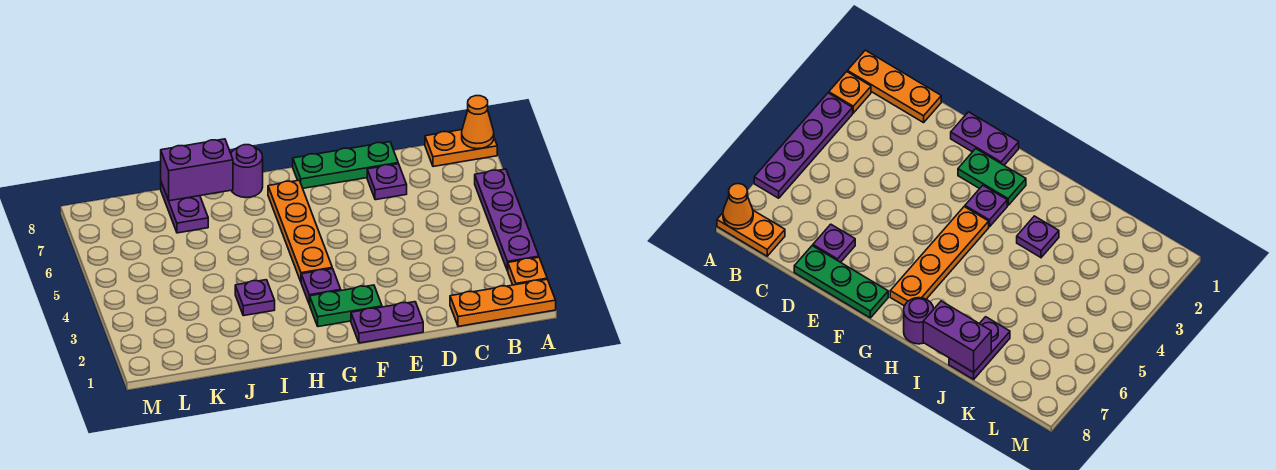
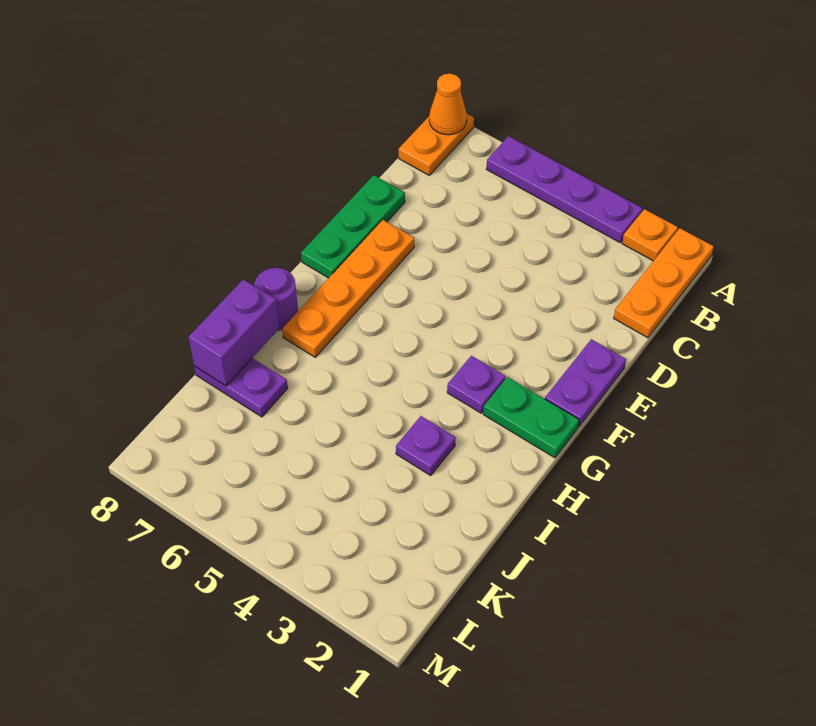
purple plate D7 level 1 -> none
green plate F2:G2 level 1 -> green plate G1:G2 level 1
orange plate G4:G7 level 1 -> orange plate E7:H7 level 1

